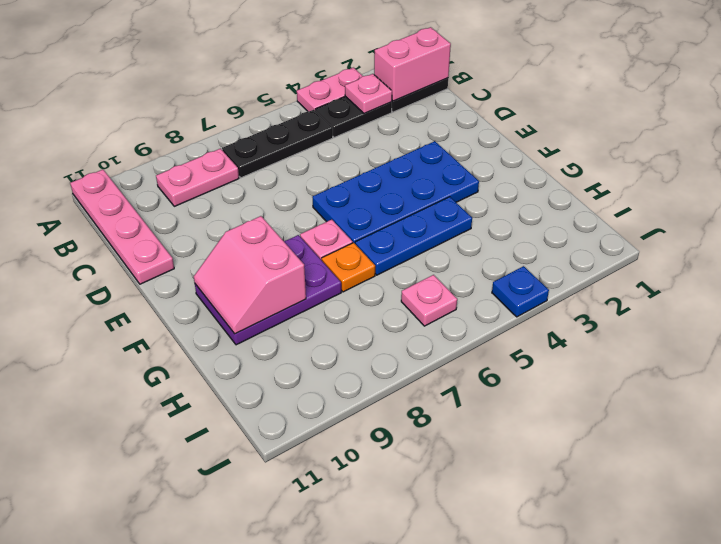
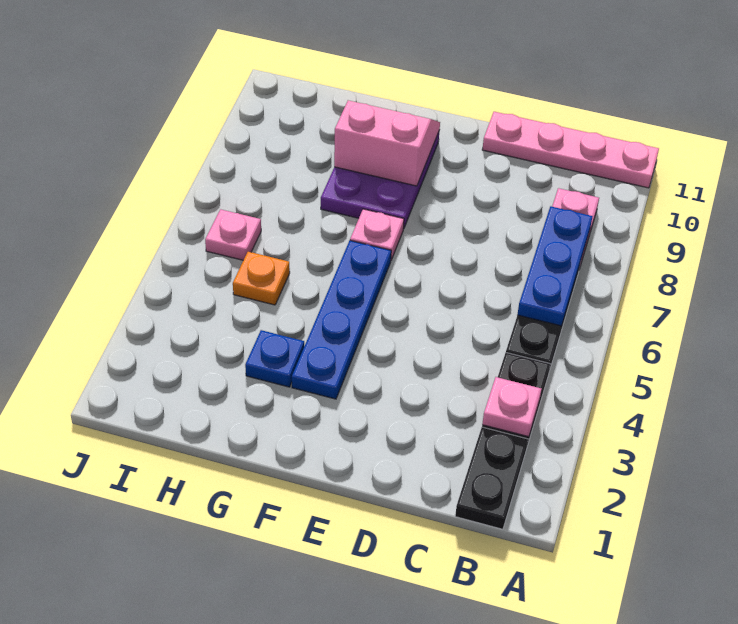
pink plate A3:A4 level 1 -> none
pink brick B1:B2 level 2 -> none
blue plate E3:F6 level 1 -> blue plate F3:F6 level 1
blue plate G4:G6 level 1 -> blue plate B6:B8 level 2
orange plate G7 level 1 -> orange plate H5 level 1
blue plate J4 level 1 -> blue plate G3 level 1

